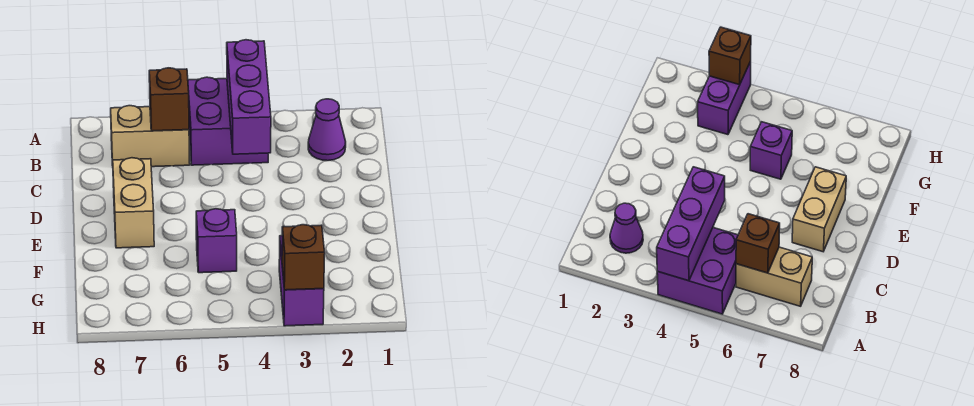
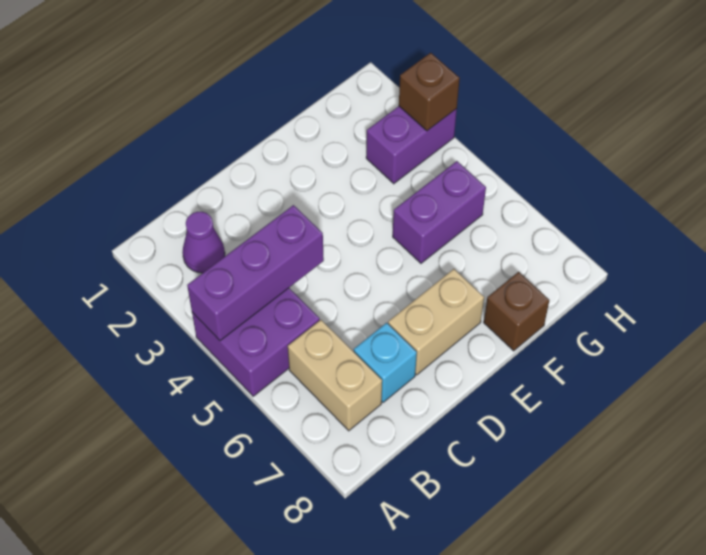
brown brick B6 level 2 -> brown brick F8 level 1
none -> cyan brick C7 level 1
purple brick F5 level 1 -> purple brick F5:G5 level 1

